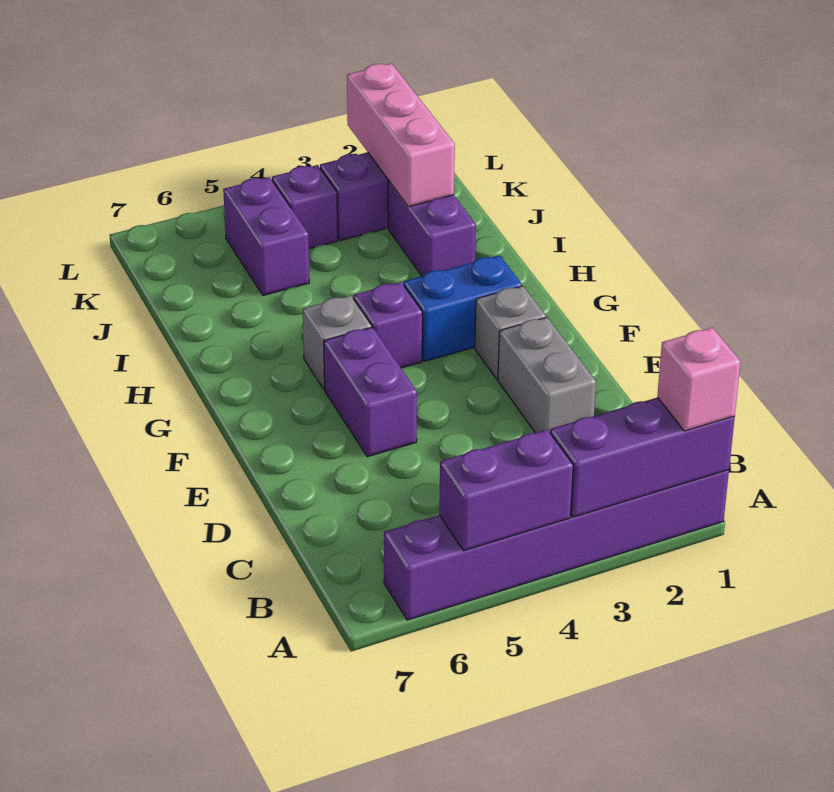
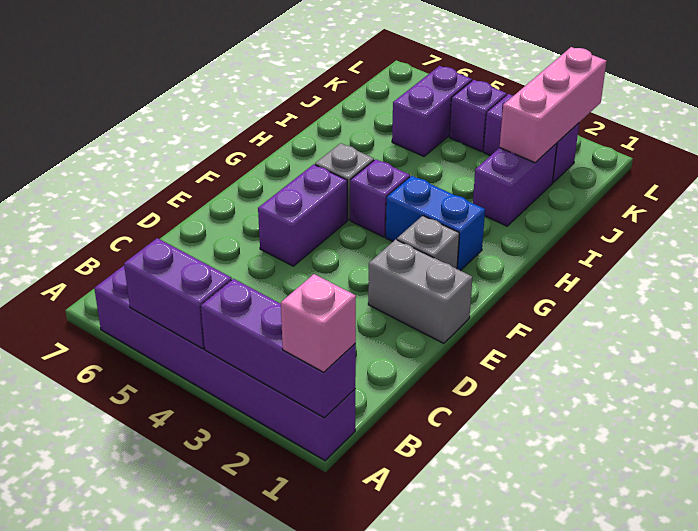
grey brick D2:E2 level 1 -> grey brick E1:E2 level 1

